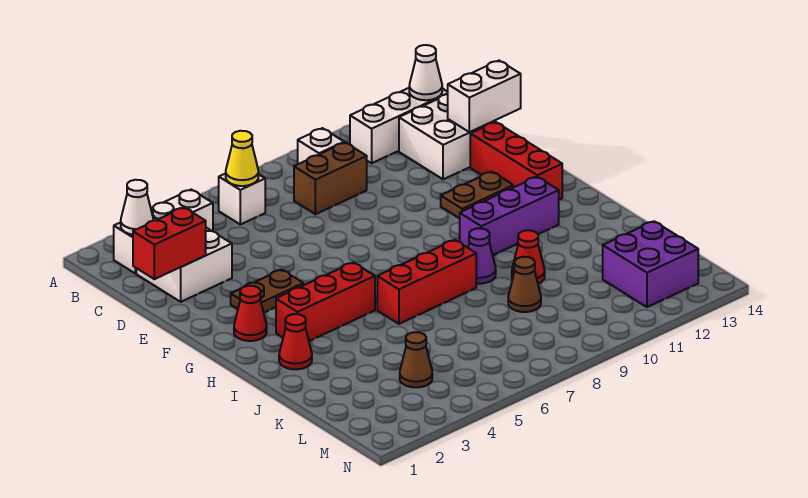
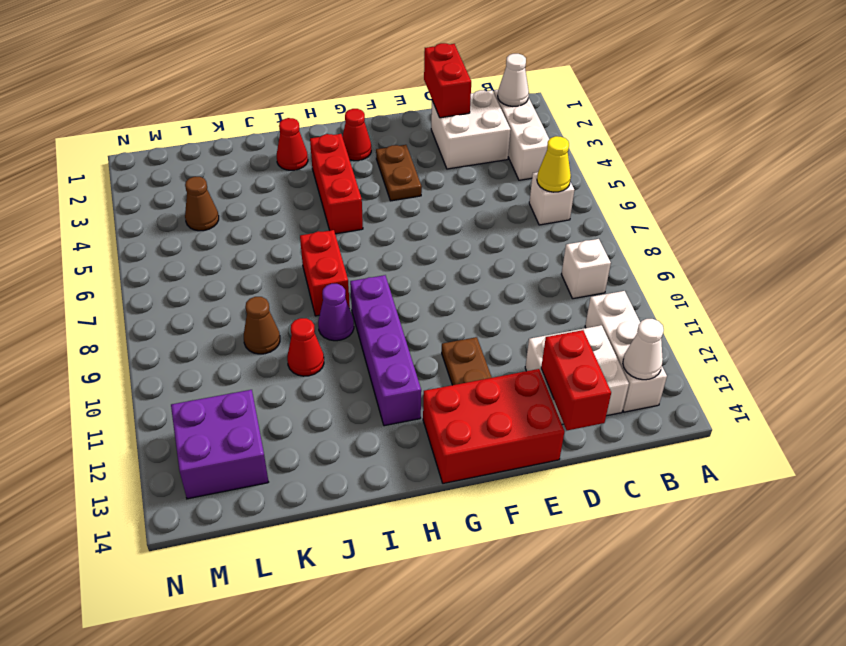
brown brick C8:C9 level 1 -> none
white brick D13:D14 level 2 -> red brick D13:D14 level 2
red brick E13:G13 level 1 -> red brick E13:G14 level 1
purple brick H10:H12 level 1 -> purple brick H9:H12 level 1
red brick I6:I8 level 1 -> red brick I7:I8 level 1

